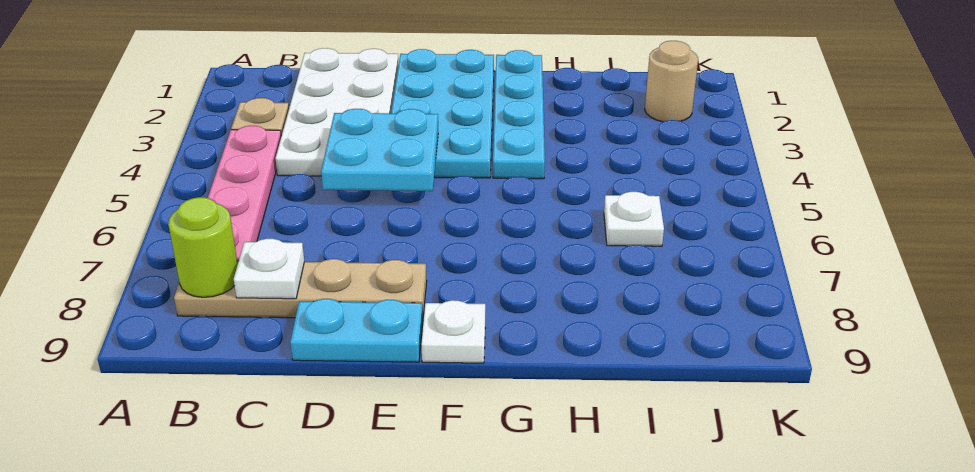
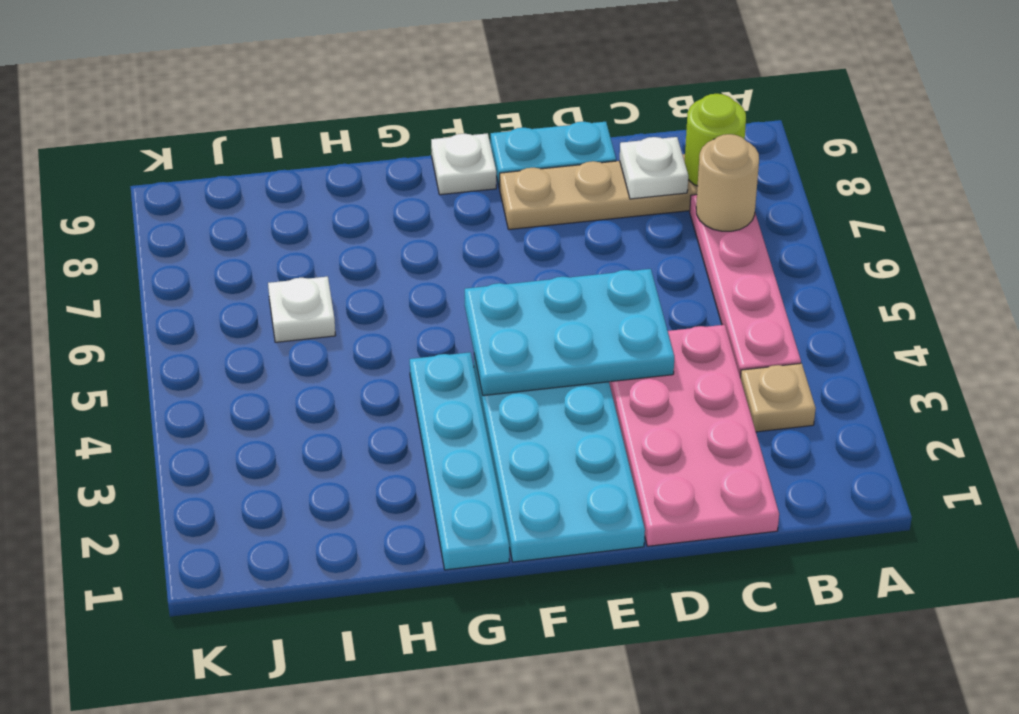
white plate C1:D4 level 1 -> pink plate C1:D4 level 1
cyan plate D4:E5 level 2 -> cyan plate D4:F5 level 2
tan round brick J2 level 1 -> tan round brick B7 level 2

